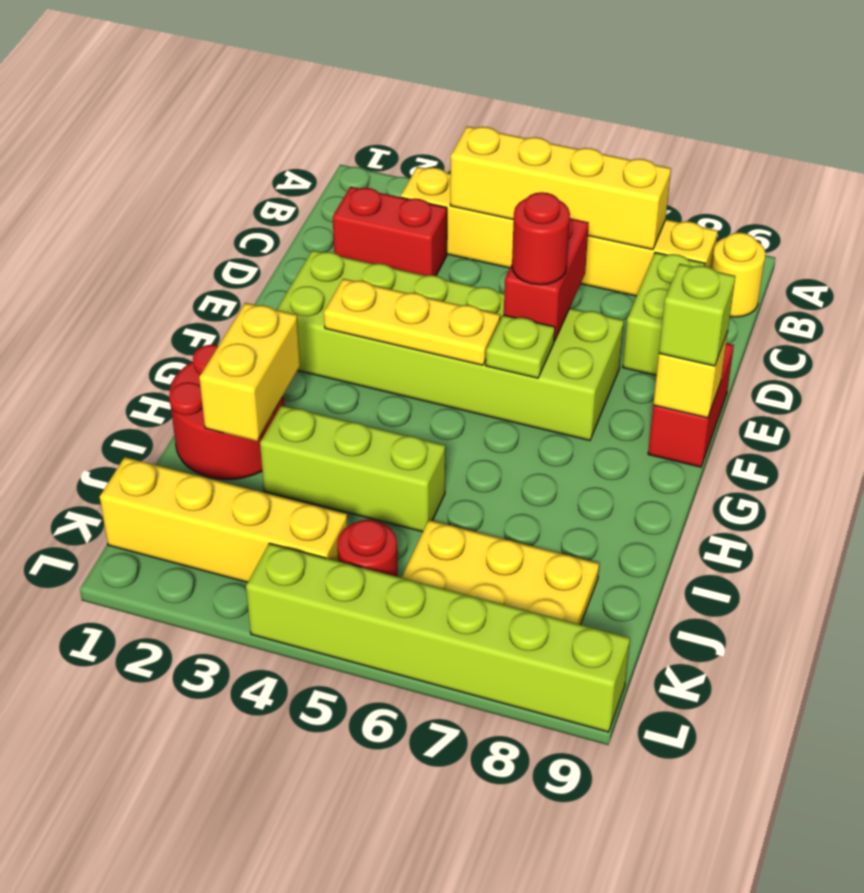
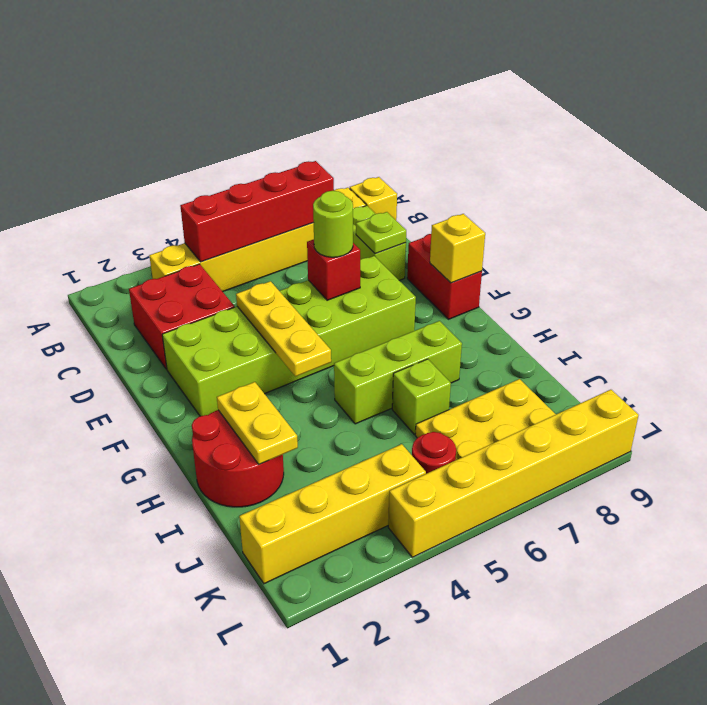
yellow brick B4:B7 level 2 -> red brick B4:B7 level 2
yellow round brick B9 level 1 -> yellow brick B9 level 1
red brick C2:C3 level 1 -> red brick C2:D3 level 1
red brick D6:E6 level 2 -> red brick E6 level 2
red round brick E6 level 3 -> lime round brick E6 level 3
yellow plate F3:F5 level 2 -> yellow plate E4:G4 level 2
lime plate F6 level 2 -> lime plate D8 level 2
lime brick F9 level 3 -> lime brick I6 level 1
yellow brick H2:I2 level 2 -> yellow plate H2:I2 level 2
lime brick I3:I5 level 1 -> lime brick H5:H7 level 1
lime brick L4:L9 level 1 -> yellow brick L4:L9 level 1

